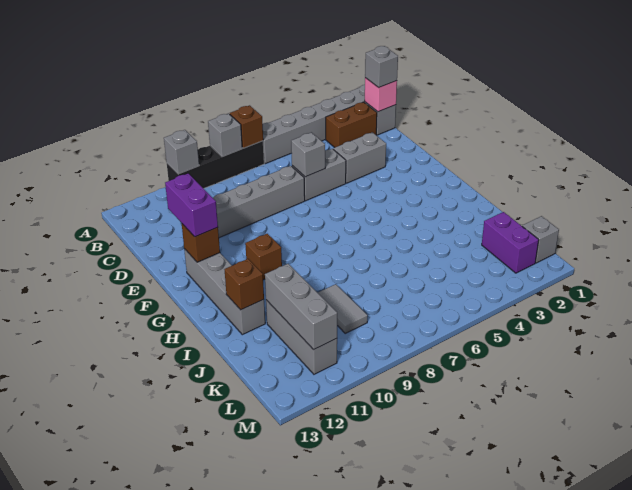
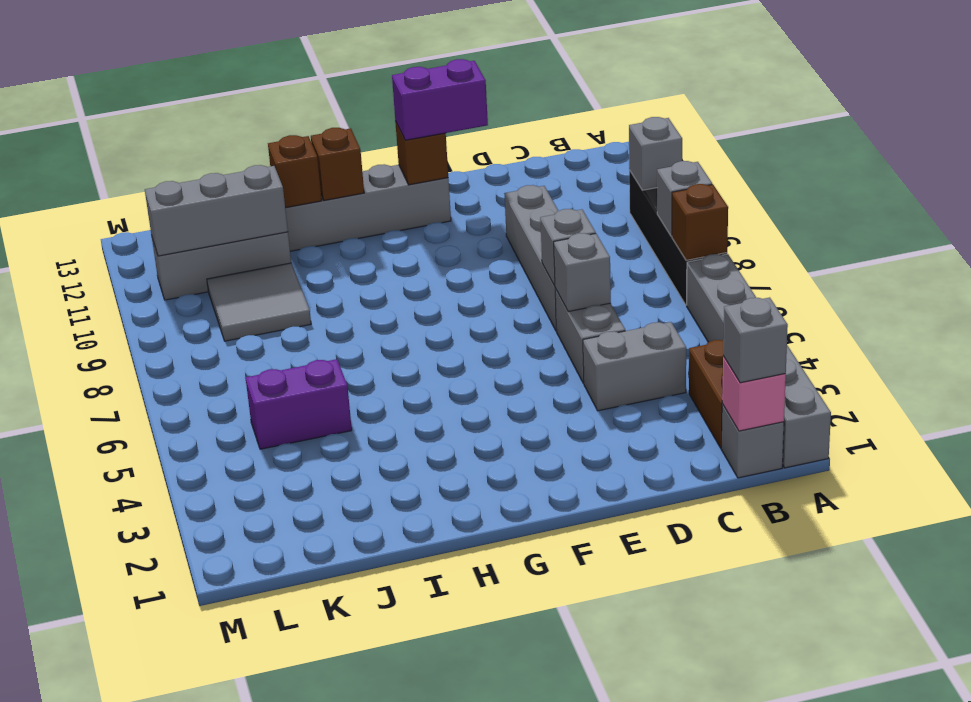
grey brick D3:D4 level 1 -> grey brick C4:D4 level 1
brown brick G10 level 1 -> brown brick H12 level 2
grey tile J9:K9 level 1 -> grey tile J9:K10 level 1
purple brick K2:L2 level 1 -> purple brick J5:K5 level 1
grey brick L1 level 1 -> grey brick D7 level 2

